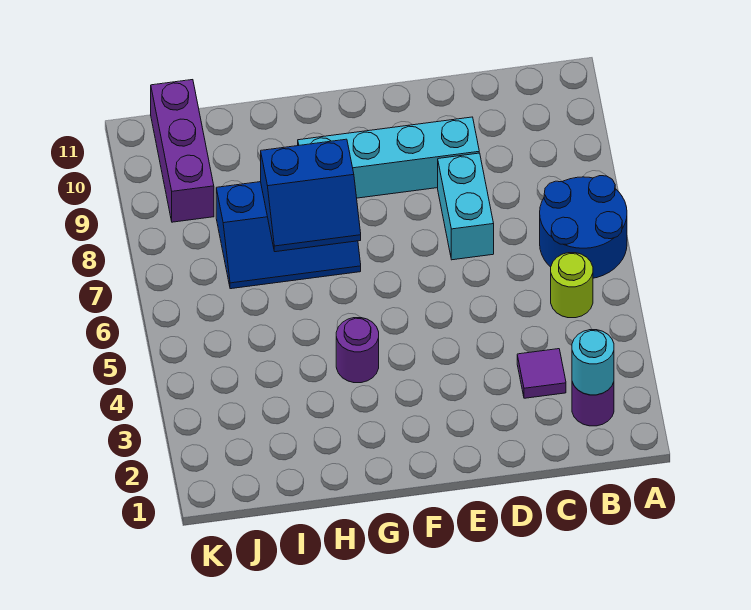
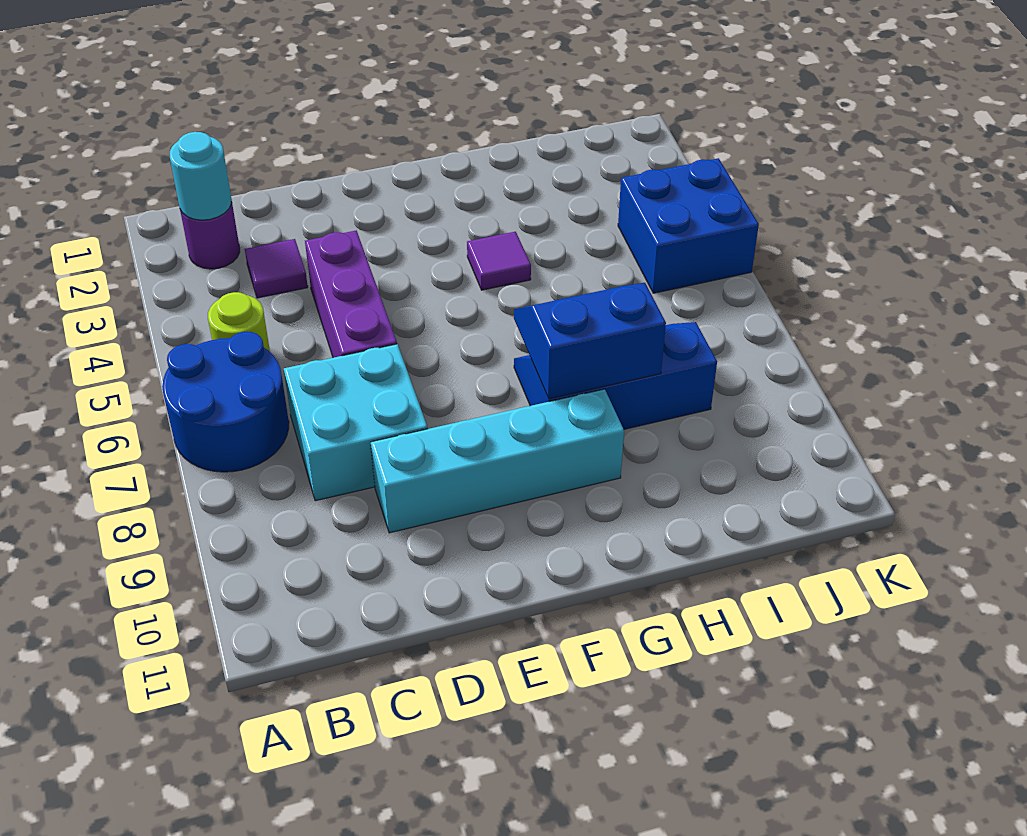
cyan brick D7:D8 level 1 -> cyan brick C7:D8 level 1
purple round brick G4 level 1 -> purple tile G4 level 1
none -> blue brick J4:K5 level 1
purple brick J9:J11 level 1 -> purple brick D4:D6 level 1

